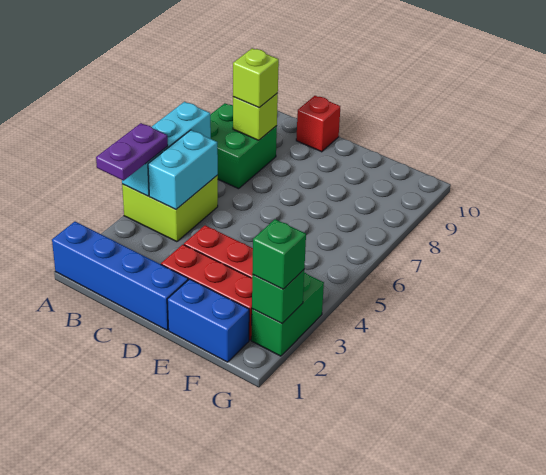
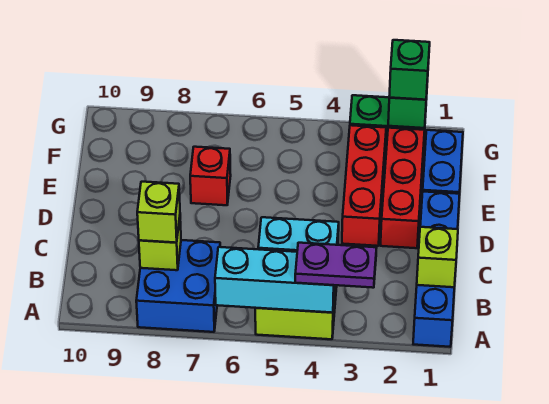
green brick A7:B8 level 1 -> blue brick A7:B8 level 1
none -> lime brick B1 level 2
red brick C10 level 1 -> red brick E7 level 1

